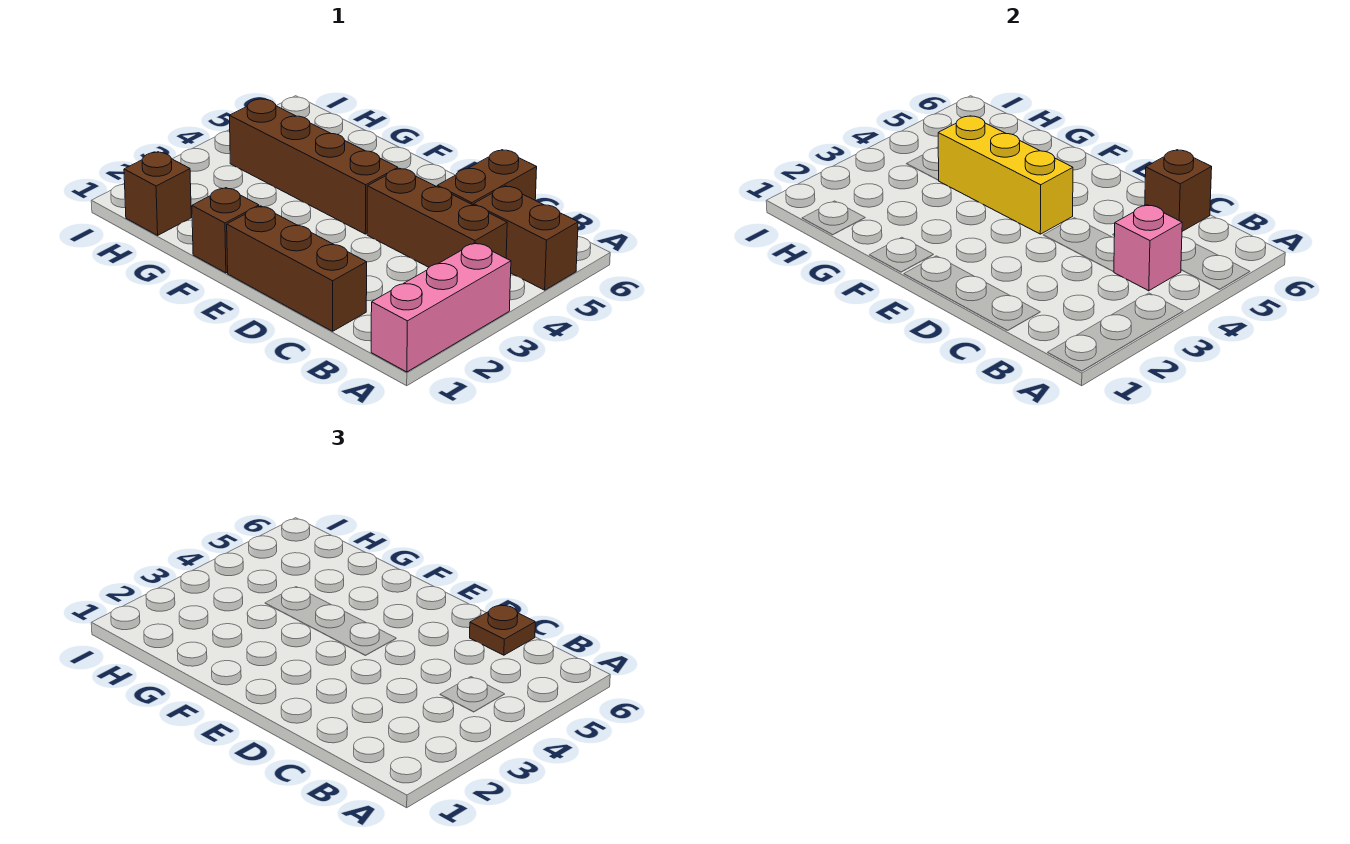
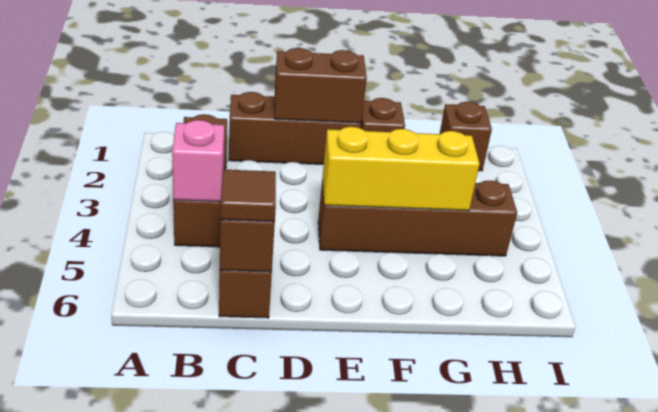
pink brick A1:A3 level 1 -> none
brown brick A5:B5 level 1 -> brown brick D1:E1 level 2
brown brick B4:D4 level 1 -> brown brick B2:B4 level 1
brown plate C6 level 3 -> brown tile C6 level 3

